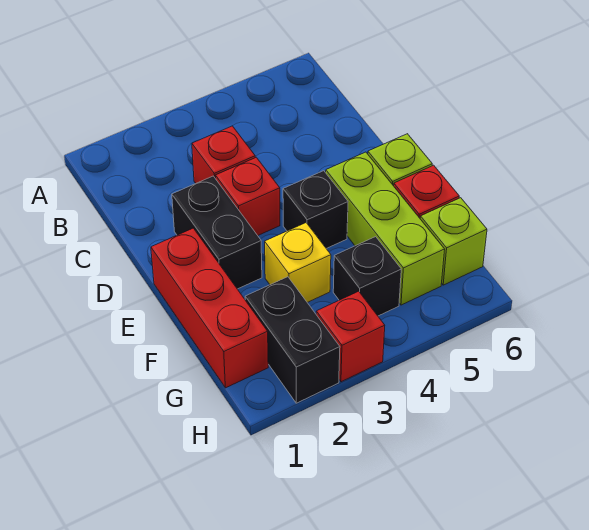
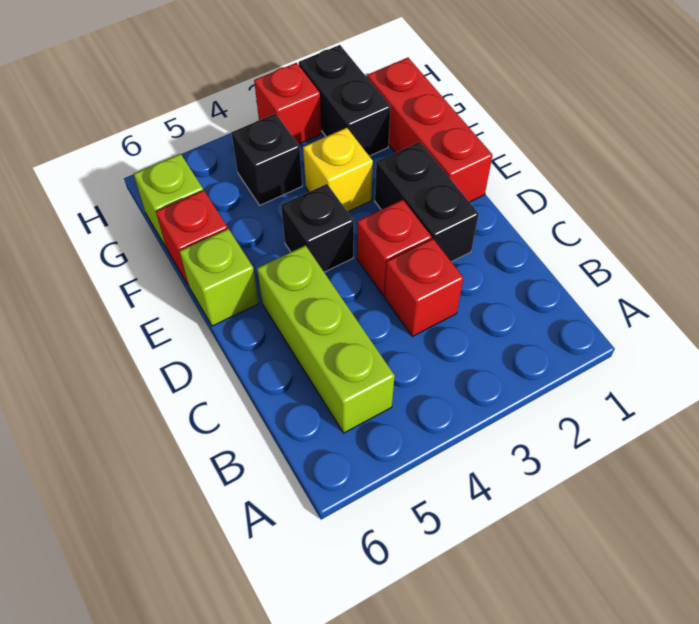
lime brick E5:G5 level 1 -> lime brick B5:D5 level 1

